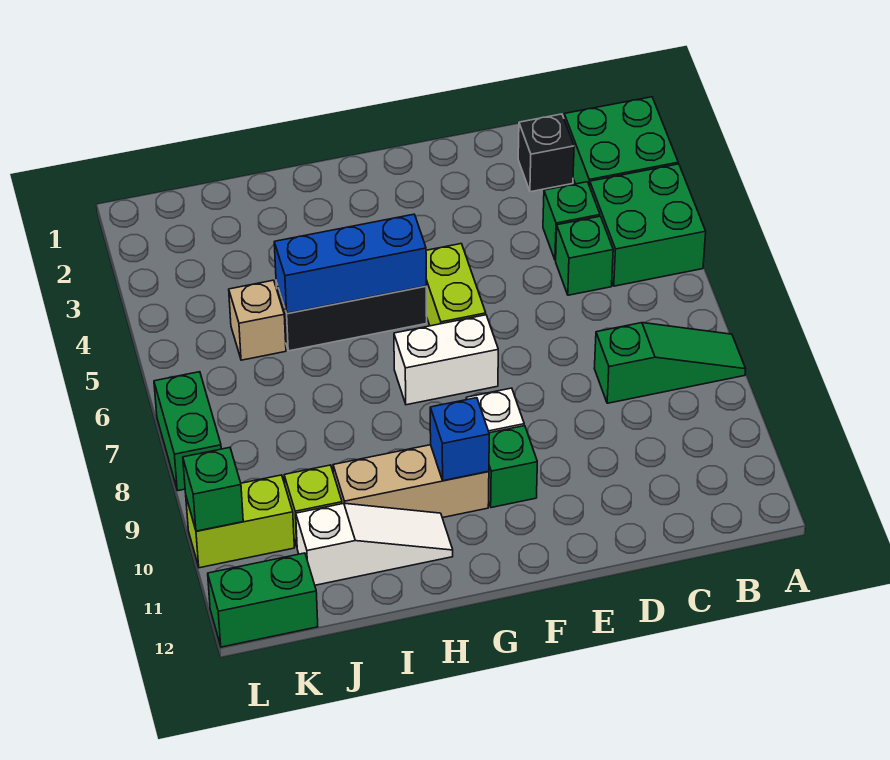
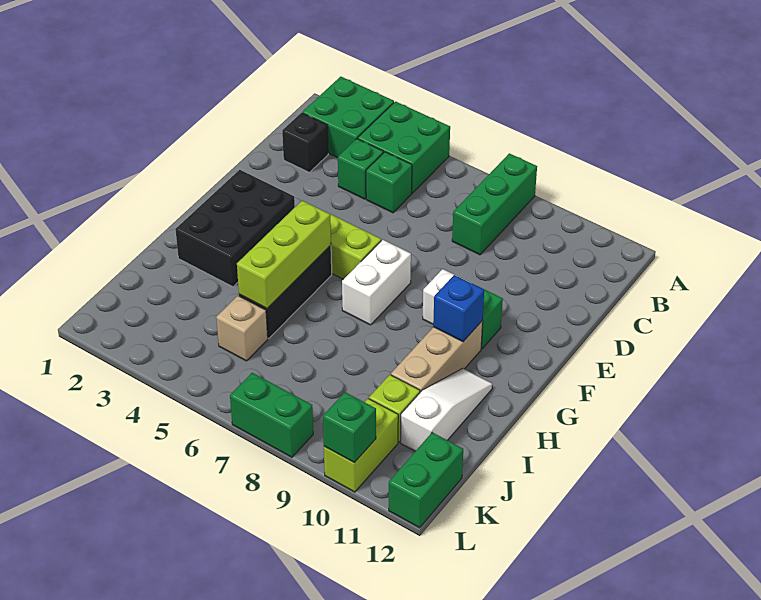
green slope A8:C8 level 1 top C -> green brick A8:C8 level 1
none -> black brick F2:H3 level 1
blue brick G5:I5 level 2 -> lime brick G5:I5 level 2

